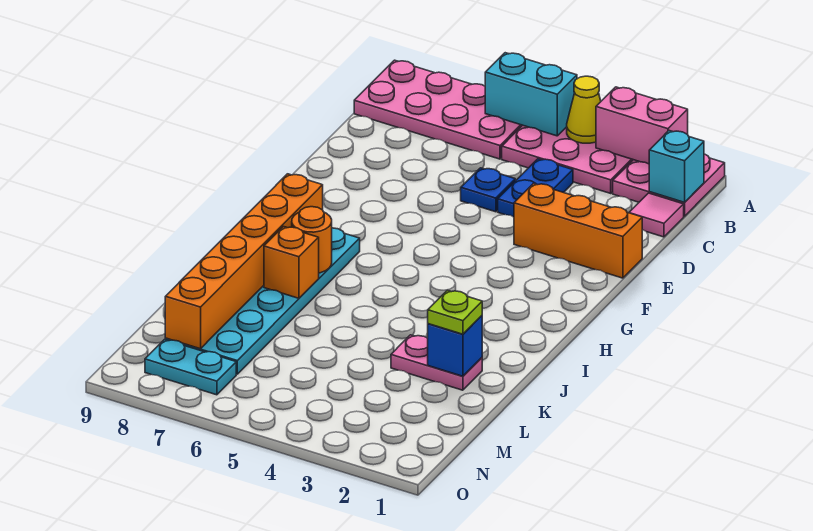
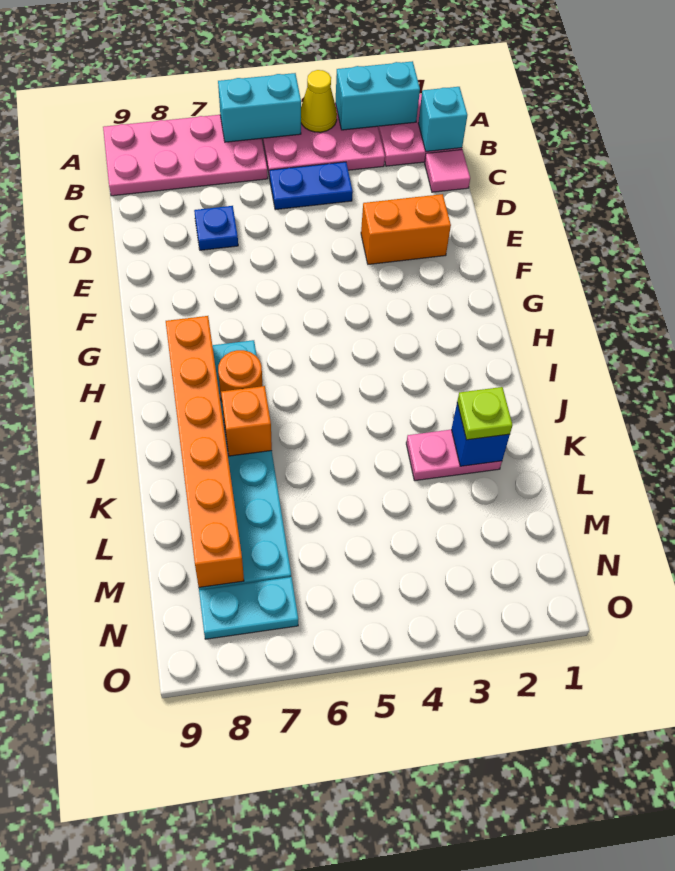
pink brick A2:A3 level 2 -> cyan brick A2:A3 level 2
blue plate C4:D4 level 1 -> blue plate C4:C5 level 1
blue plate D5 level 1 -> blue plate D7 level 1
orange brick E1:E3 level 1 -> orange brick E2:E3 level 1

